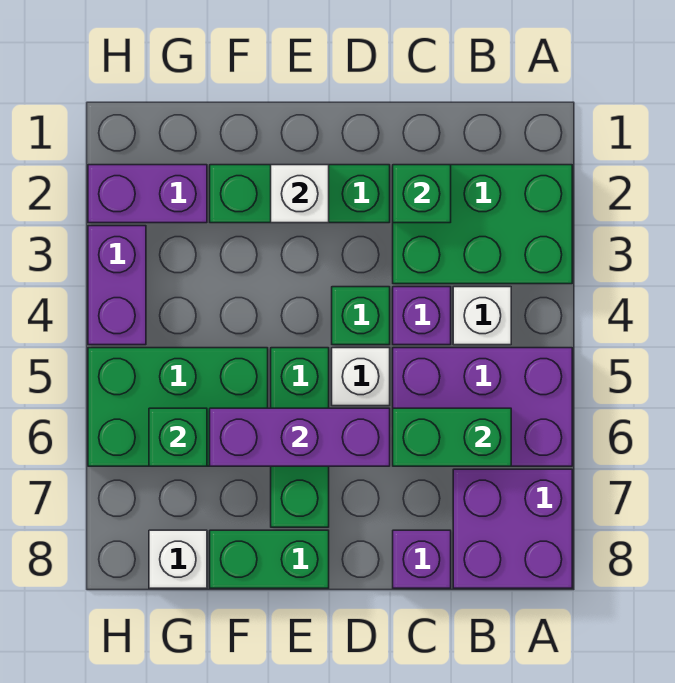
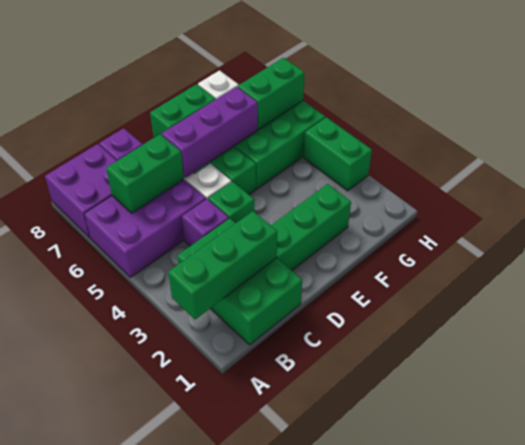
green brick A2:C3 level 1 -> green brick B1:C3 level 1
white brick B4 level 1 -> none
green brick C2 level 2 -> green brick A2:C2 level 2
white brick E2 level 2 -> none
purple brick G2:H2 level 1 -> none
green brick G6 level 2 -> green brick G6:H6 level 2
purple brick H3:H4 level 1 -> green brick H3:H4 level 1

